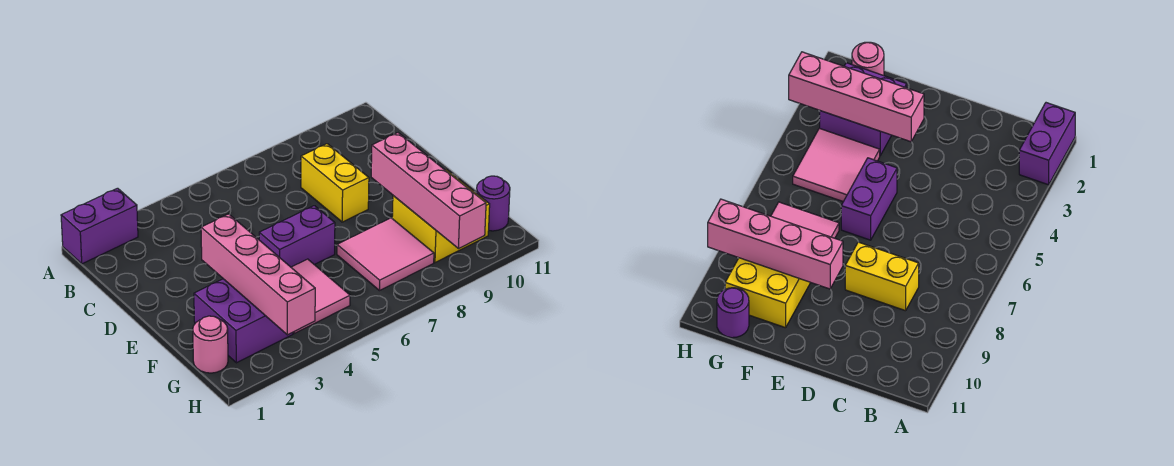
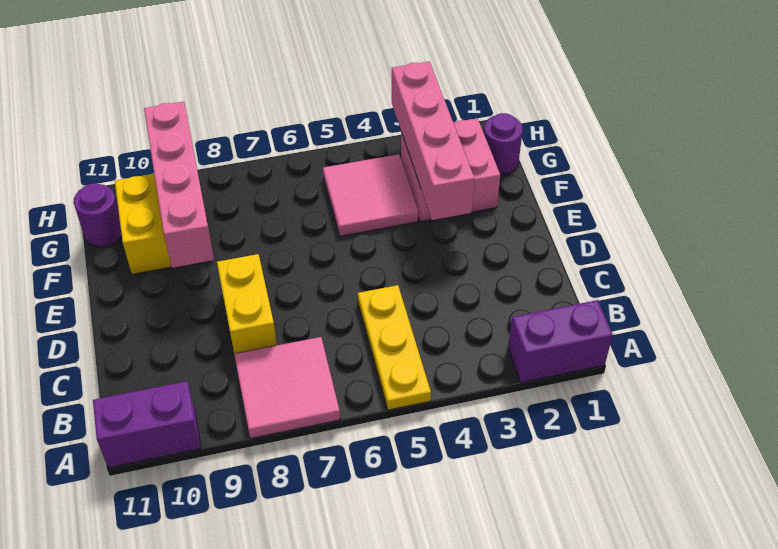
none -> yellow plate A5:C5 level 1
purple brick E5:E6 level 1 -> purple brick A10:A11 level 1
purple brick F2:G3 level 1 -> pink brick F2:G3 level 1
pink tile F7:G8 level 1 -> pink tile A7:B8 level 1
pink round brick G1 level 1 -> purple round brick G1 level 1

